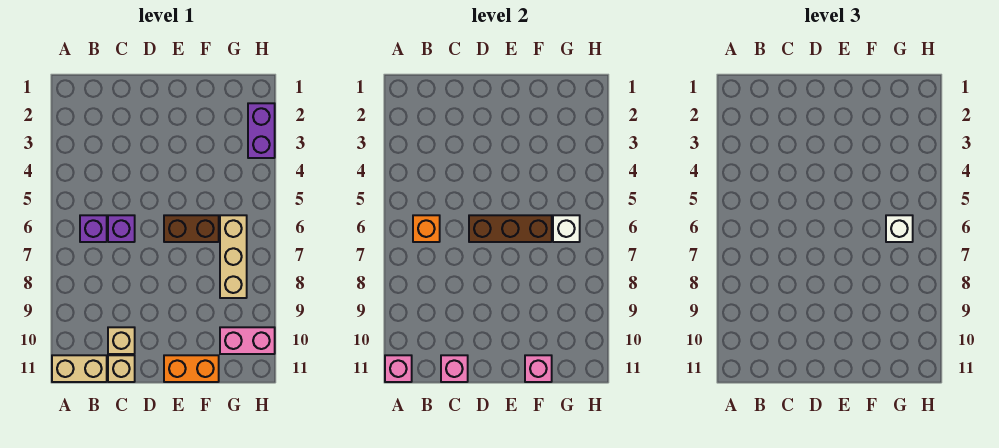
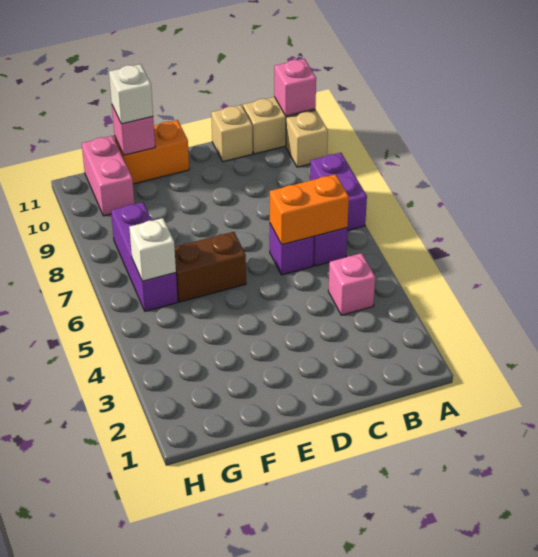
orange brick B6 level 2 -> orange brick B6:C6 level 2
tan brick C10 level 1 -> tan brick A10 level 1
pink brick C11 level 2 -> pink brick B4 level 1
brown brick D6:F6 level 2 -> none
tan brick G6:G8 level 1 -> purple brick G6:G8 level 1
white brick G6 level 3 -> white brick F11 level 3
pink brick G10:H10 level 1 -> pink brick G10:G11 level 1
purple brick H2:H3 level 1 -> purple brick A7:A8 level 1

